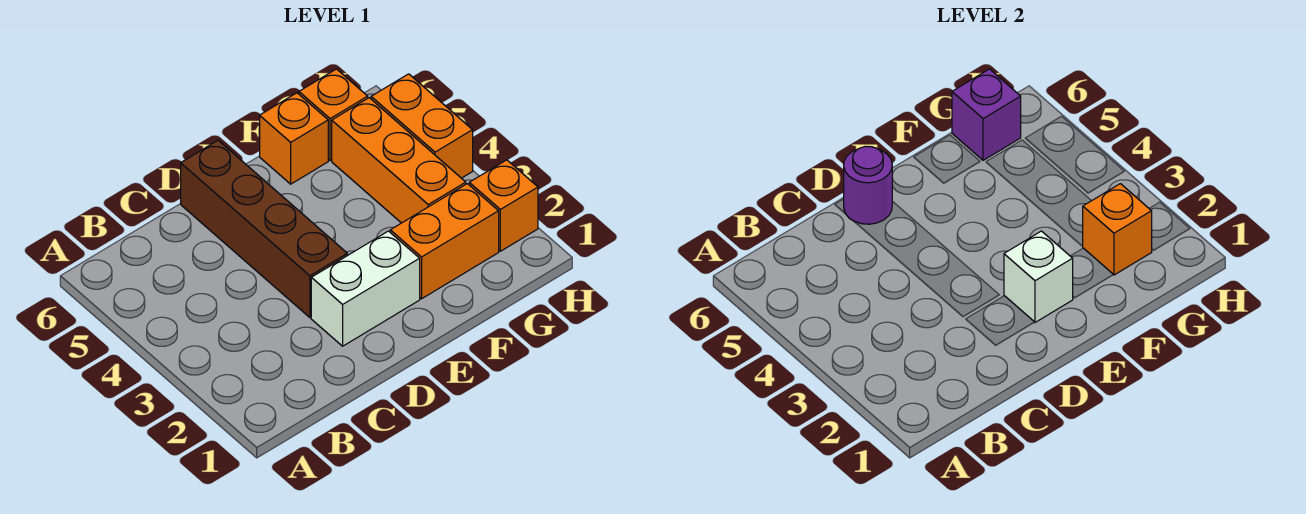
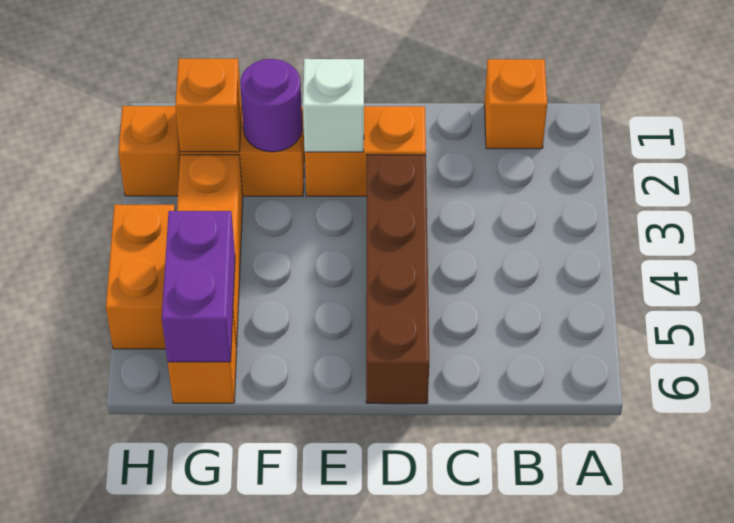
white brick D2:E2 level 1 -> orange brick D2:E2 level 1
purple round brick D6 level 2 -> purple round brick F2 level 2
orange brick F6 level 1 -> orange brick B1 level 1
purple brick G6 level 2 -> purple brick G5:G6 level 2

